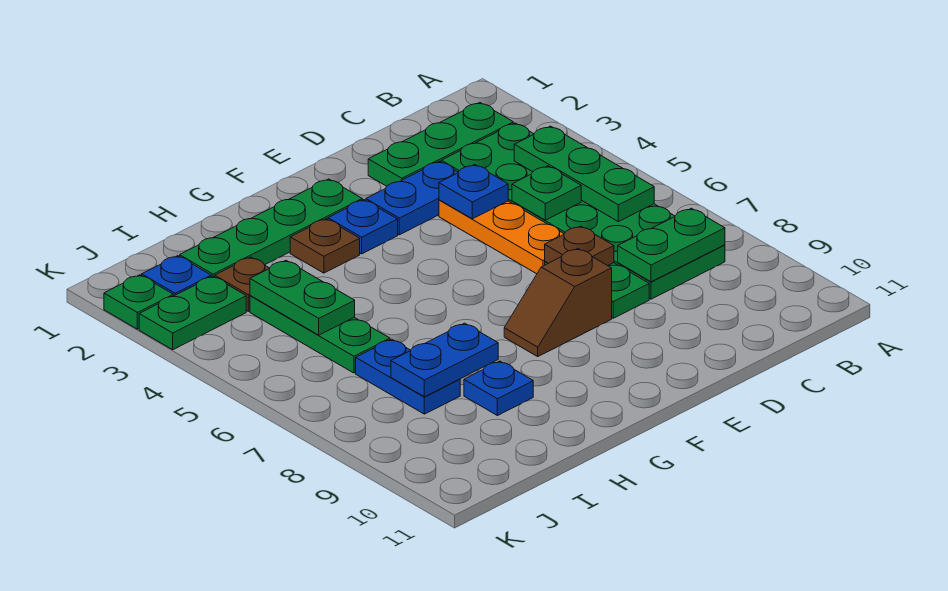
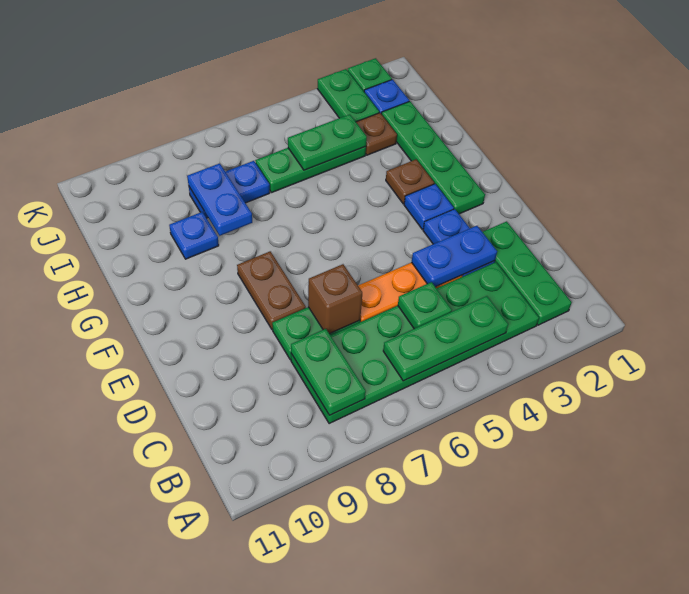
blue plate D4 level 2 -> blue plate D3:D4 level 2
brown plate D7 level 2 -> brown brick D7 level 2
brown slope E8:F8 level 1 top E -> brown plate E8:F8 level 1

